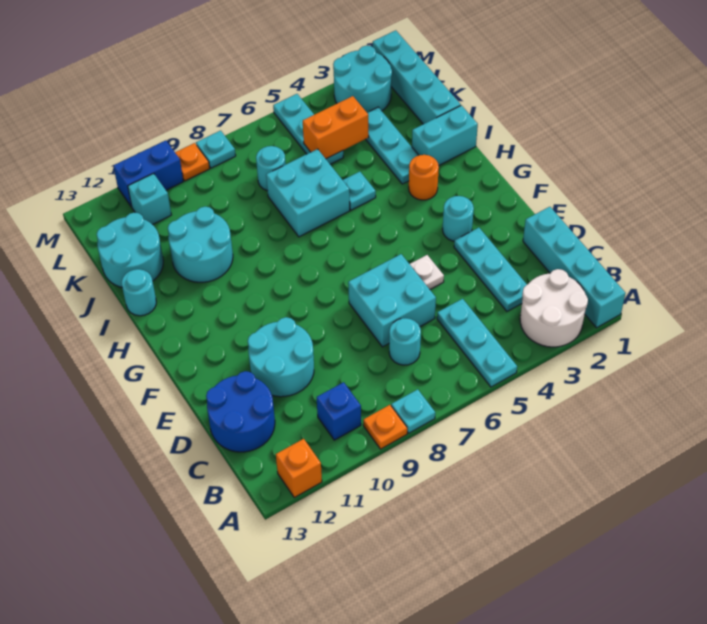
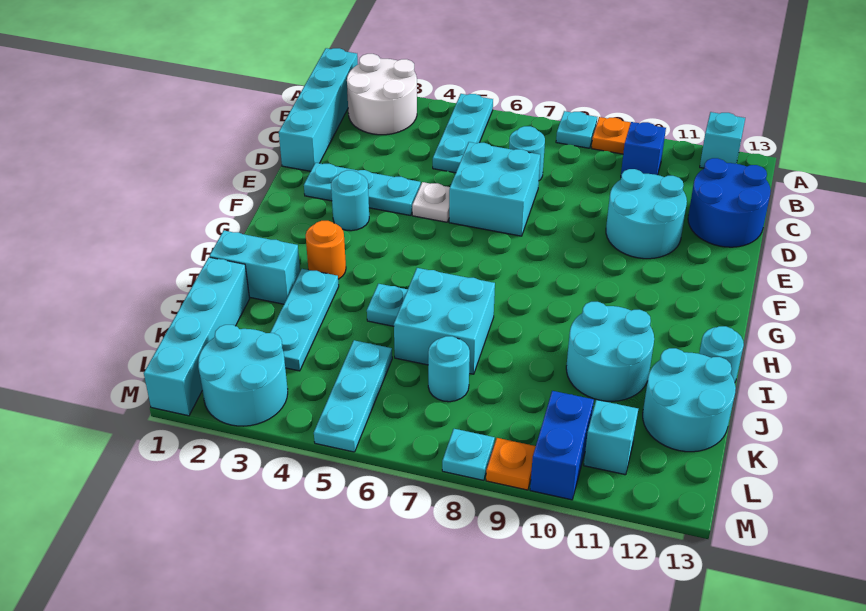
orange brick A12 level 1 -> cyan brick A12 level 1
cyan plate C3:E3 level 1 -> cyan plate E2:E4 level 1
orange brick K4:K5 level 2 -> none
blue brick M10:M11 level 1 -> blue brick L10:M10 level 1

